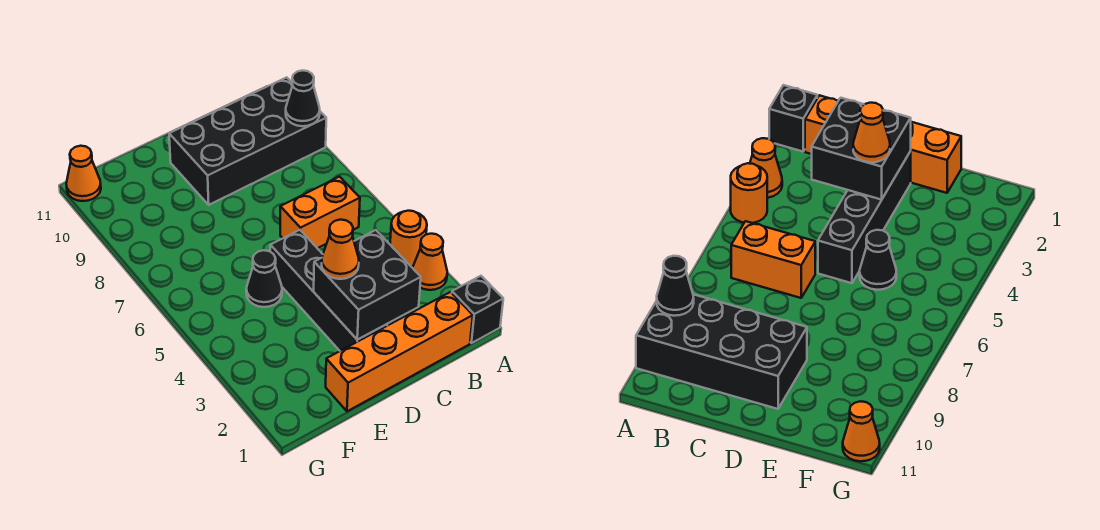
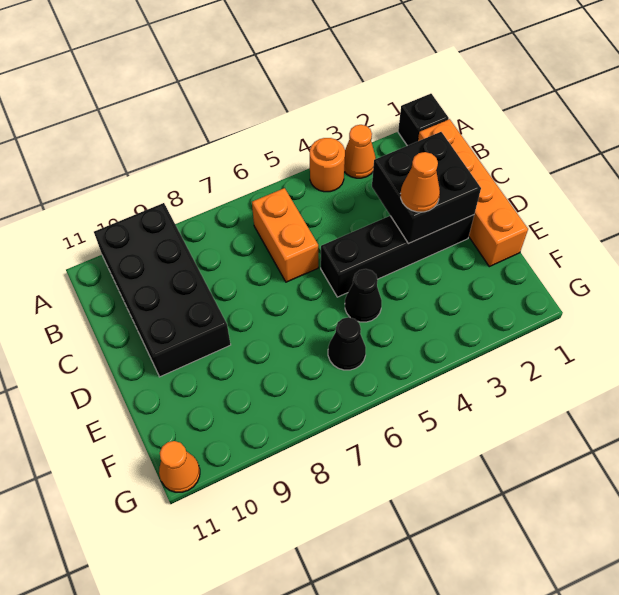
black cone A9 level 2 -> black cone F6 level 1

